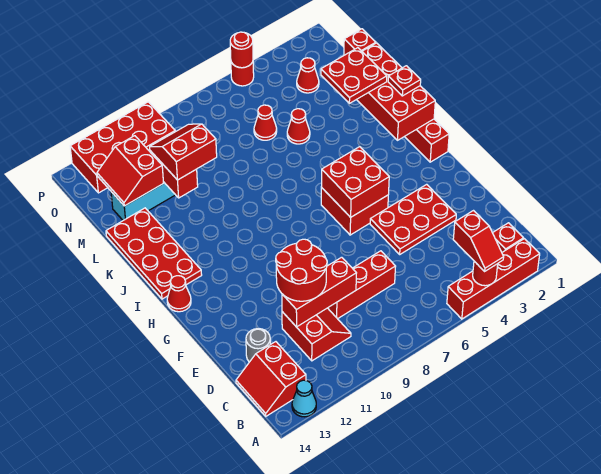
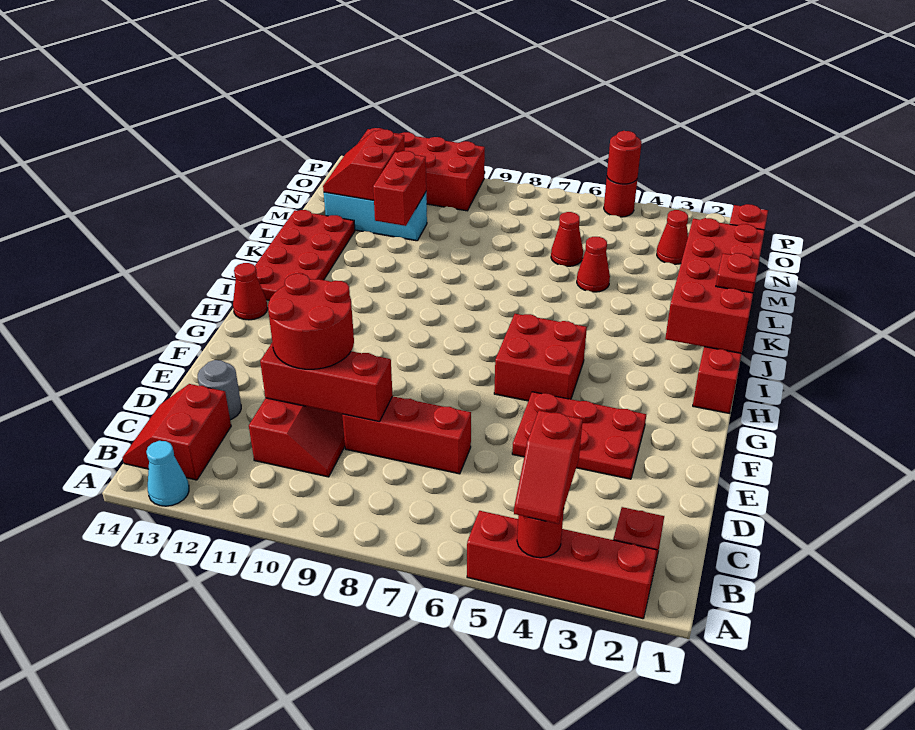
red brick G5:H6 level 2 -> none
red plate K2:L3 level 3 -> none
red slope L10:M11 level 3 top L -> none

